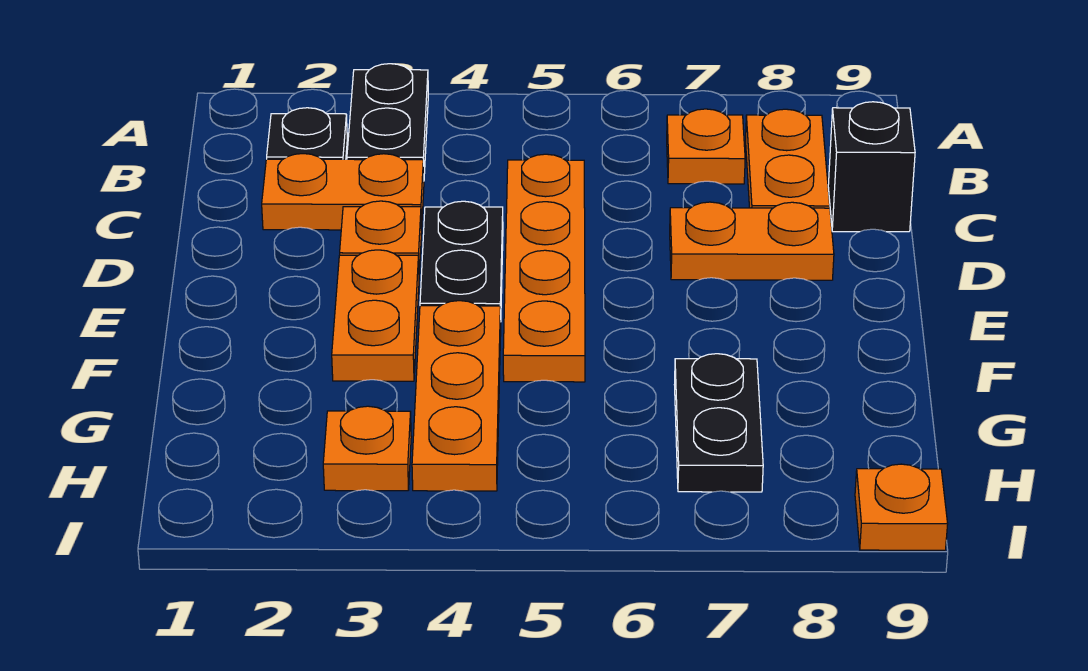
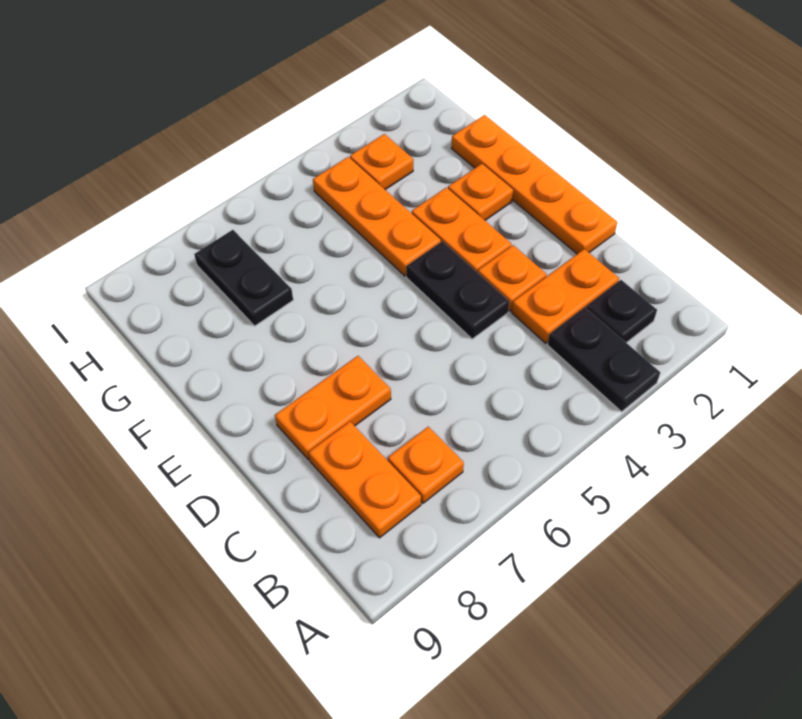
orange plate C5:F5 level 1 -> orange plate D1:G1 level 1
black brick C9 level 1 -> none
orange plate I9 level 1 -> orange plate F2 level 1

